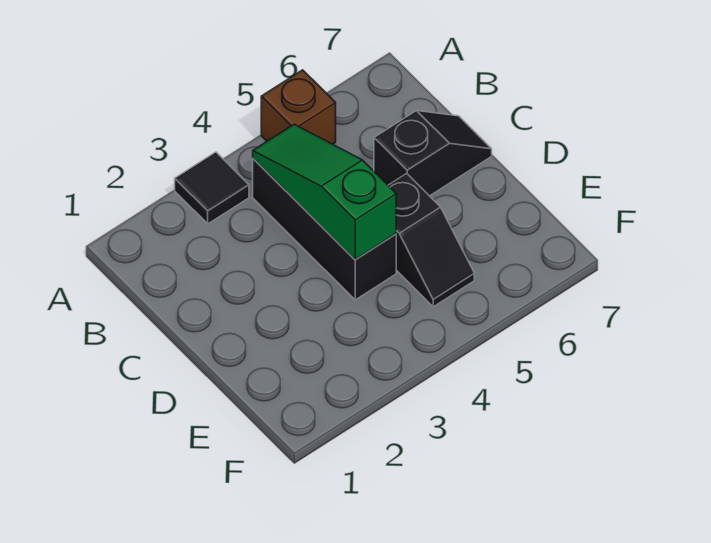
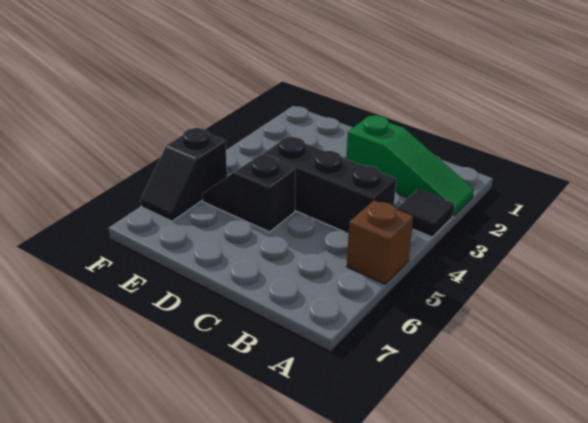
green slope B4:D4 level 2 top D -> green slope A2:C2 level 1 top C
black slope C6:C7 level 1 top 6 -> black slope F5:F6 level 1 top 5

